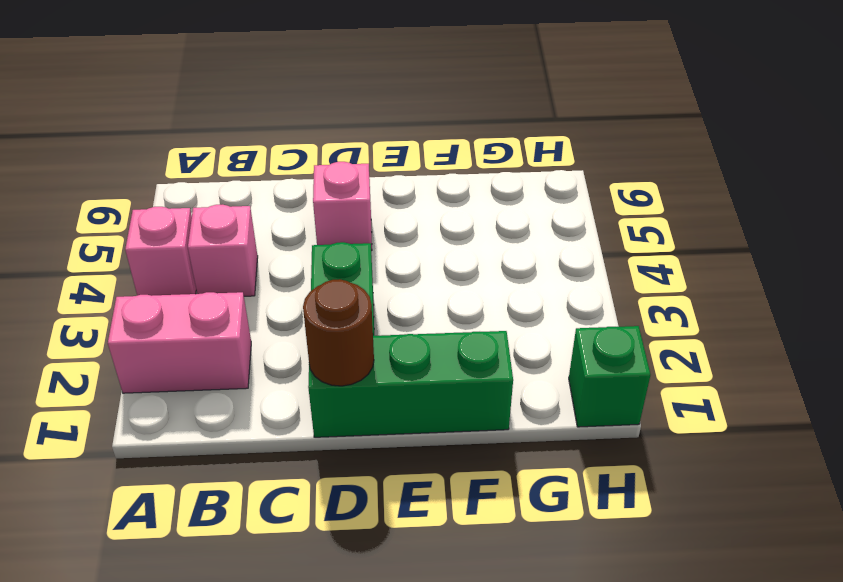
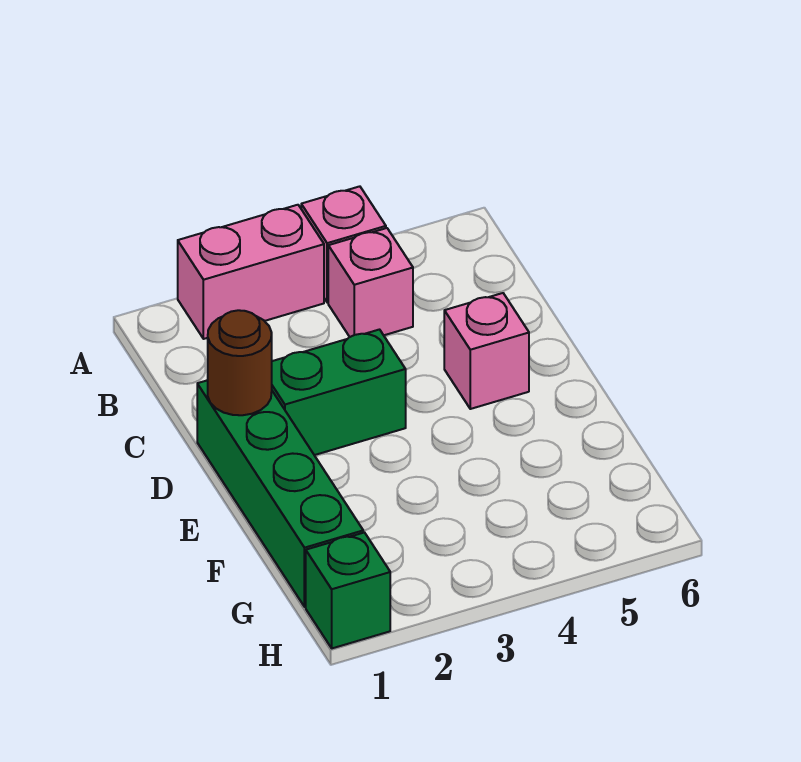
pink brick A2:B2 level 1 -> pink brick A2:A3 level 1
green brick D1:F1 level 1 -> green brick D1:G1 level 1

